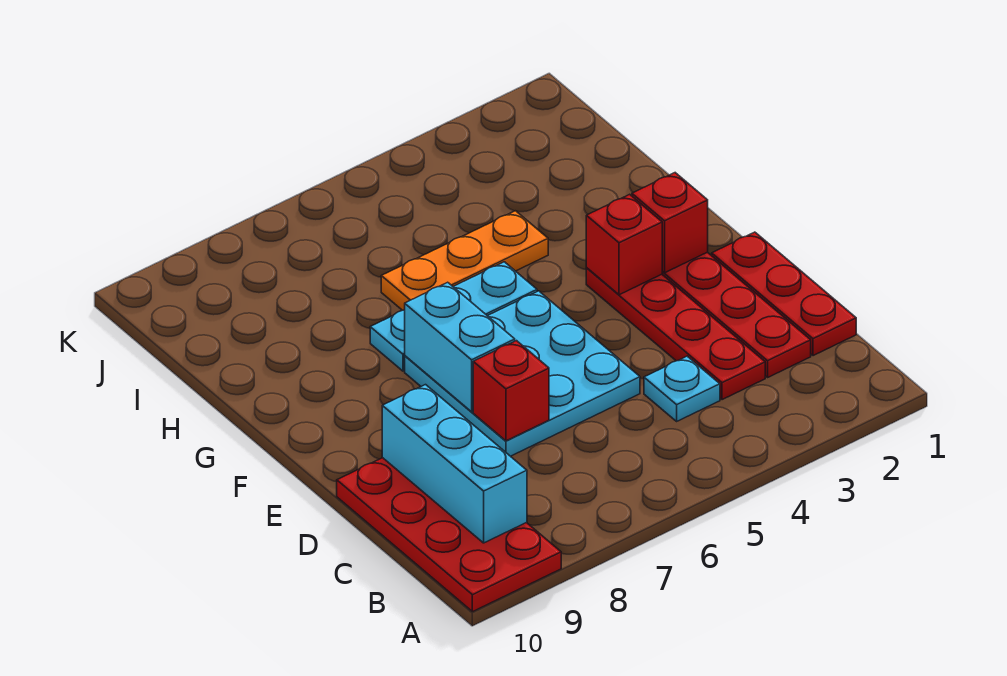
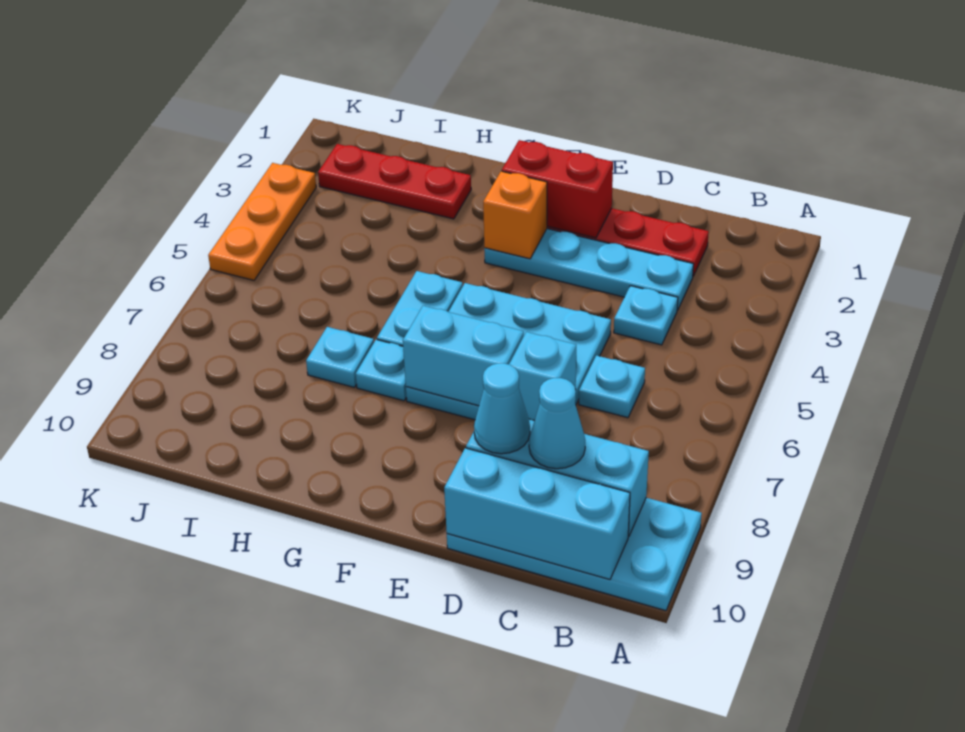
red plate A9:D10 level 1 -> cyan plate A9:D10 level 1
none -> cyan brick B10:D10 level 2
red plate C1:E1 level 1 -> red plate H2:J2 level 1
red plate C3:F3 level 1 -> cyan plate C3:F3 level 1
none -> cyan plate C6 level 1
none -> cyan cone C9 level 3
red brick D7 level 2 -> cyan brick D7 level 2
none -> cyan cone D9 level 3
red brick F2 level 2 -> red brick E2:F2 level 2
red brick F3 level 2 -> orange brick F3 level 2
orange plate H4:H6 level 1 -> orange plate K3:K5 level 1
none -> cyan plate H7 level 1

